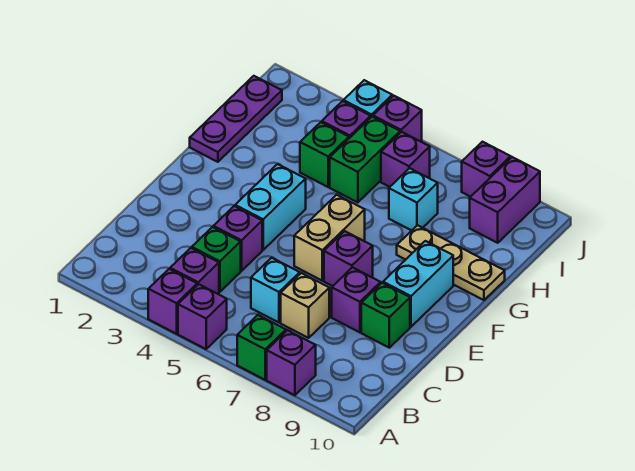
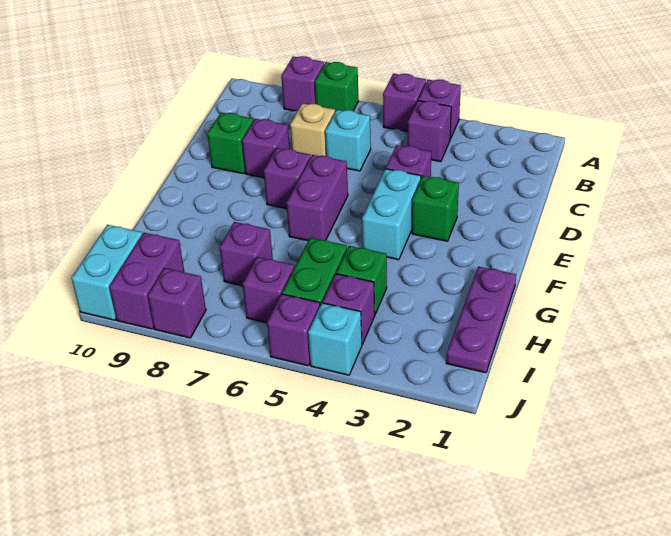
green brick C4 level 1 -> green brick E3 level 1
tan brick E6:F6 level 1 -> purple brick E6:F6 level 1
cyan brick E9:F9 level 1 -> cyan brick I10:J10 level 1
tan plate G8:G10 level 1 -> none
cyan brick H7 level 1 -> purple brick H7 level 1

